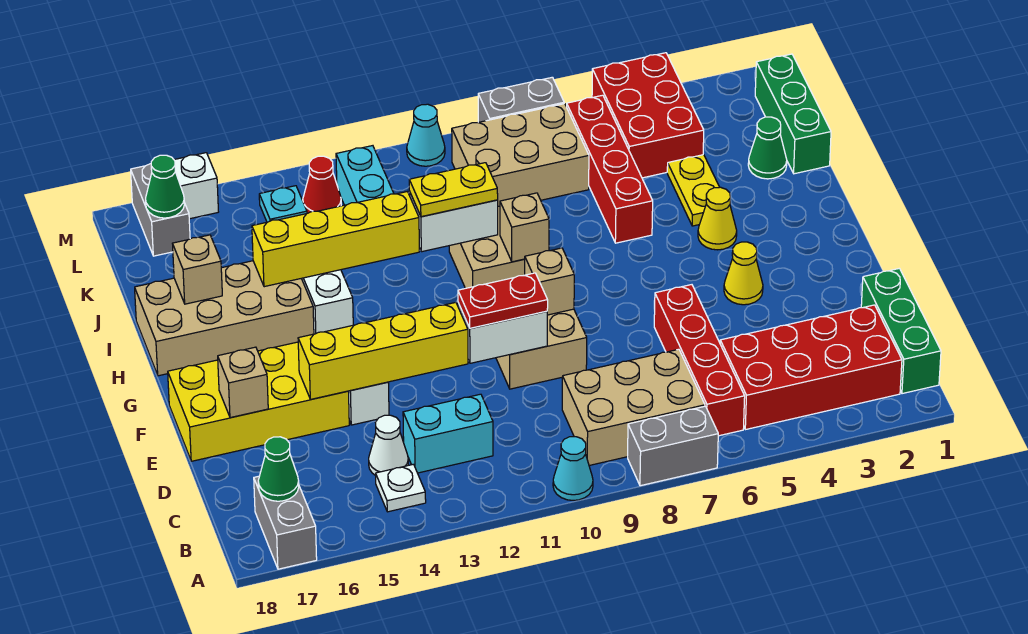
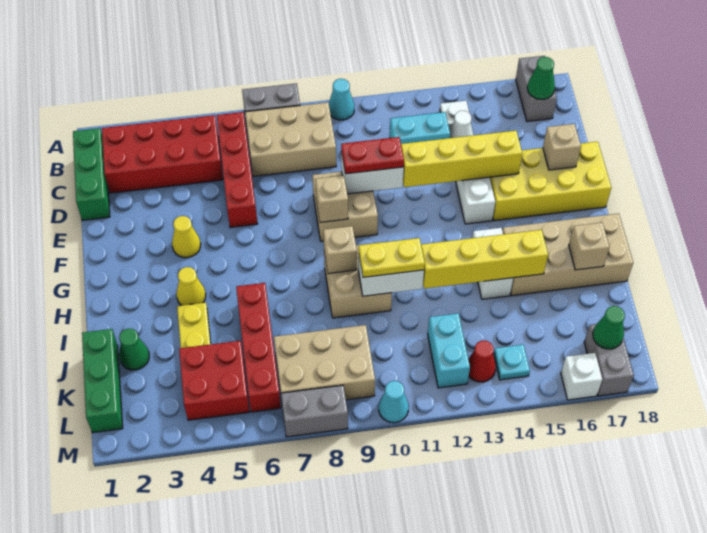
red brick K4:M5 level 1 -> red brick K4:L5 level 1

